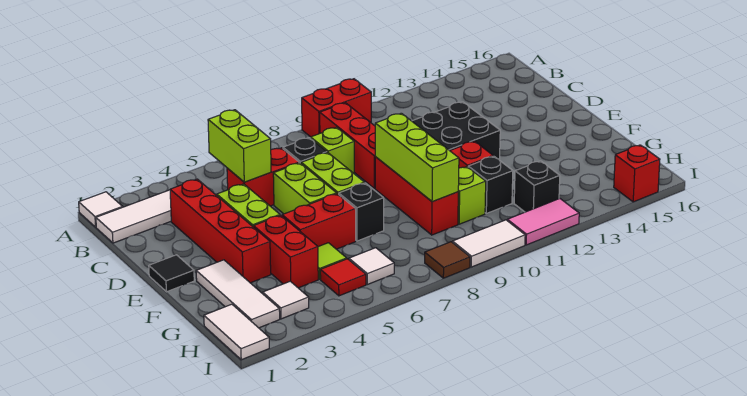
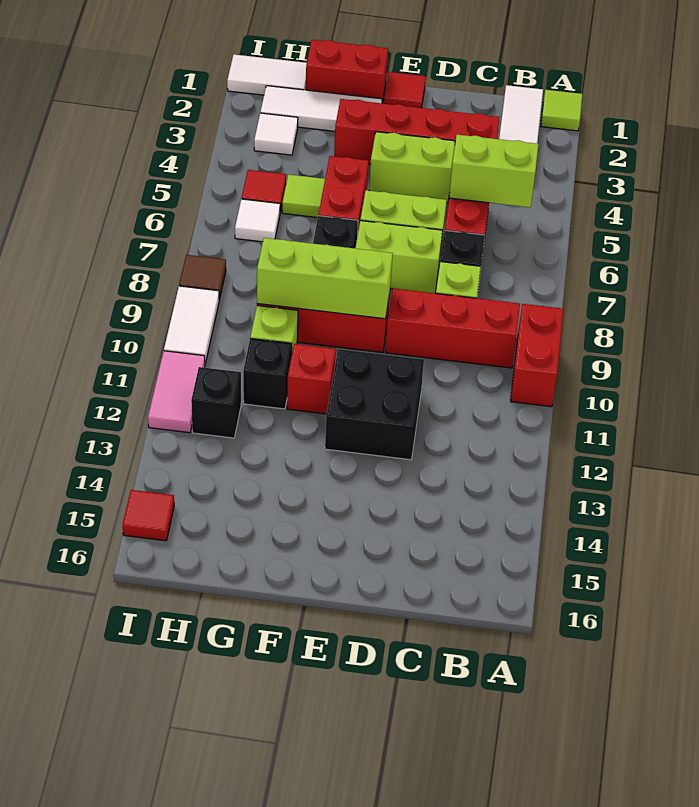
white tile A1 level 1 -> lime tile A1 level 1
black tile E1 level 1 -> red tile E1 level 1
red brick F4:G4 level 1 -> red brick F1:G1 level 1
red brick I15 level 1 -> red tile I15 level 1

